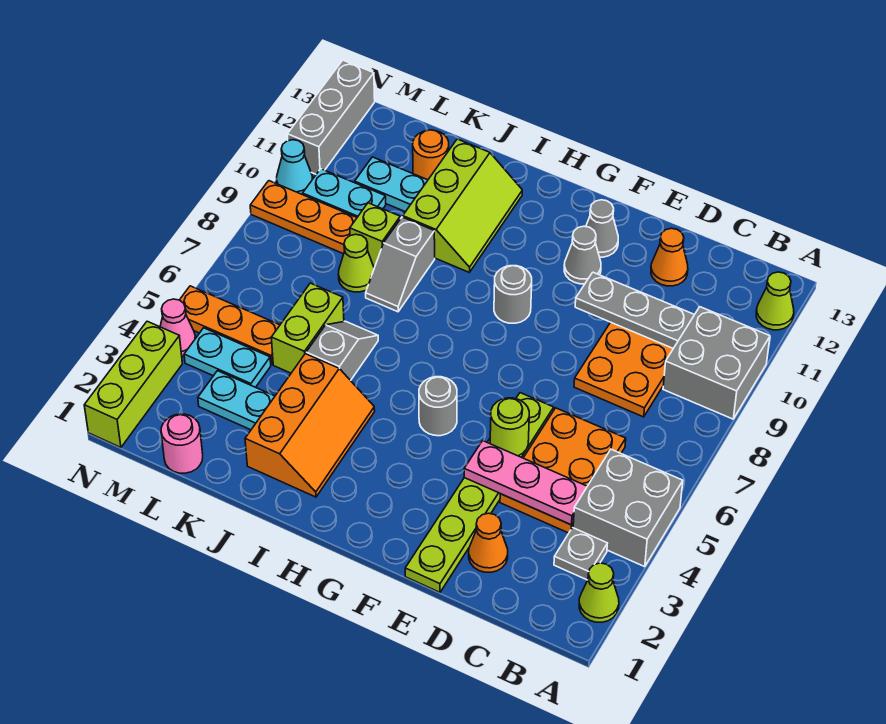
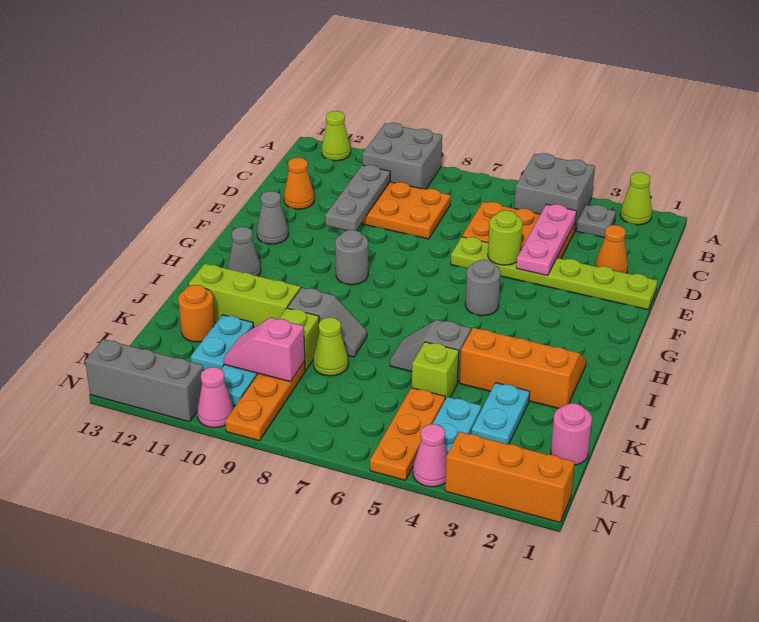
grey cone F11 level 1 -> grey cone H12 level 1
lime brick K5:K6 level 1 -> lime brick K5 level 1
none -> pink slope L9:L10 level 2 top 9
lime brick N1:N3 level 1 -> orange brick N1:N3 level 1
cyan cone N10 level 1 -> pink cone N10 level 1

